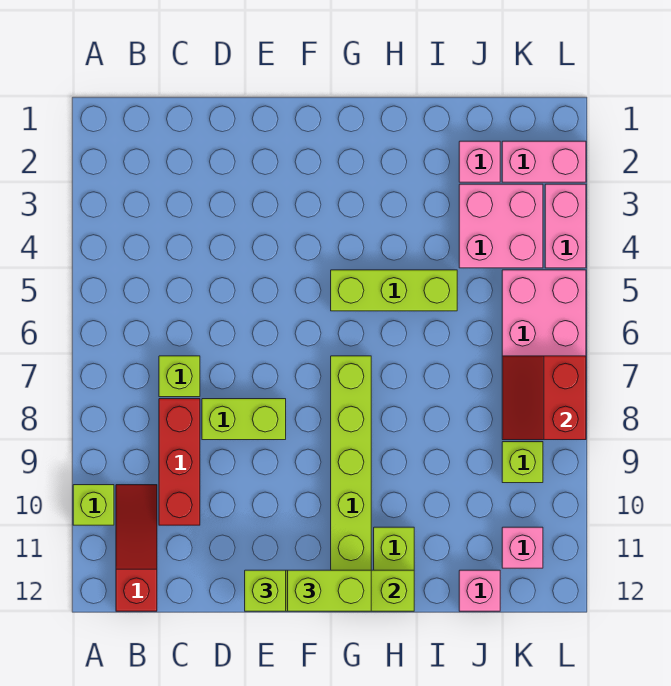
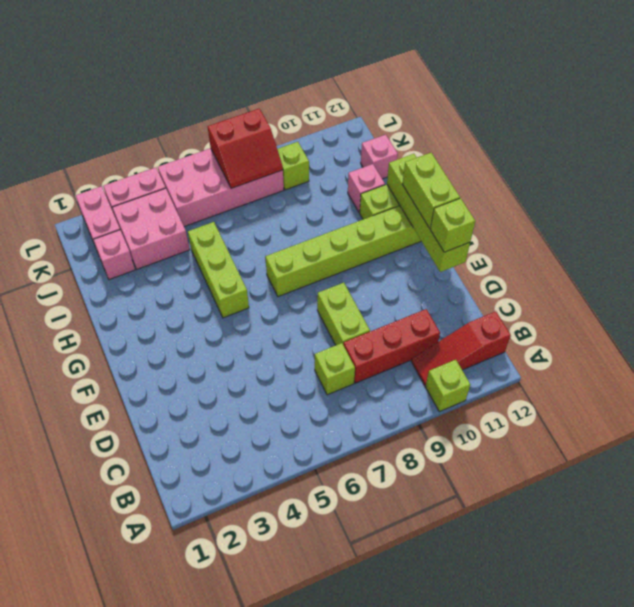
pink brick K11 level 1 -> pink brick I11 level 1

